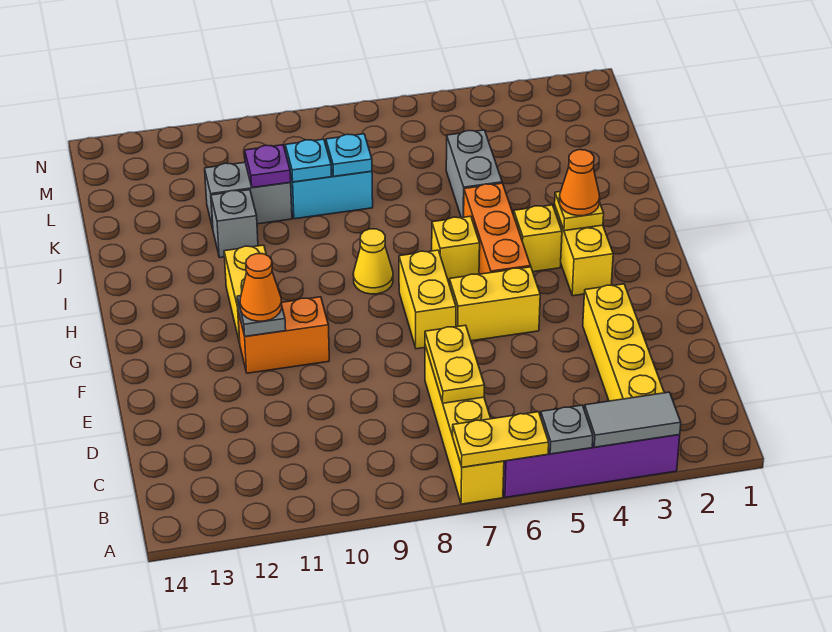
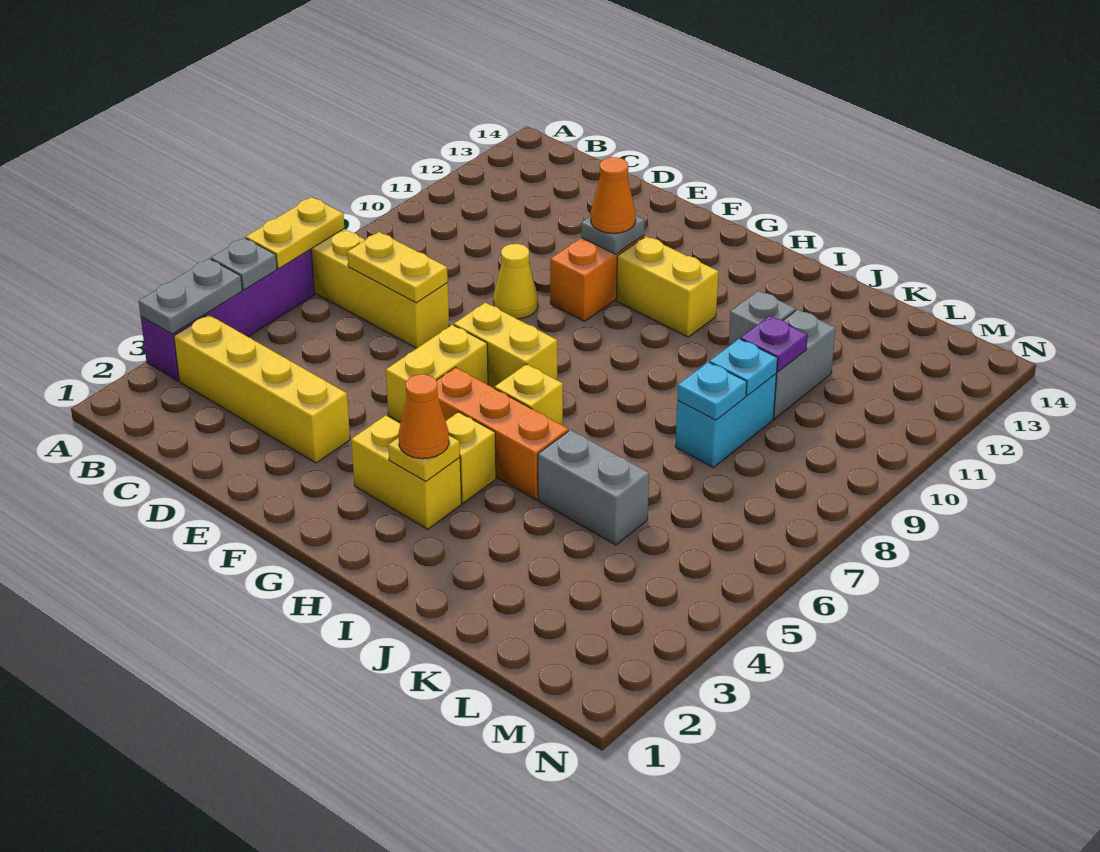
grey tile A3:A4 level 2 -> grey plate A3:A4 level 2
yellow cone H8 level 1 -> yellow cone E9 level 1

